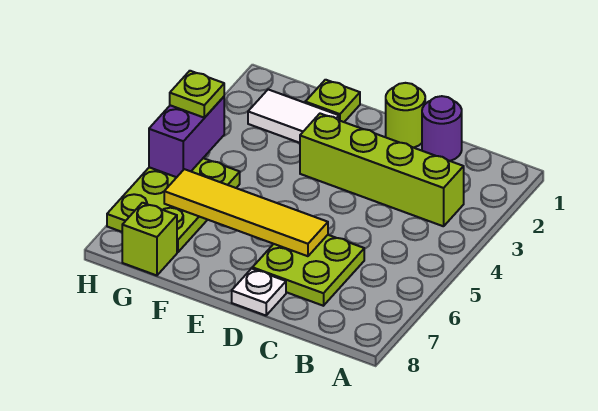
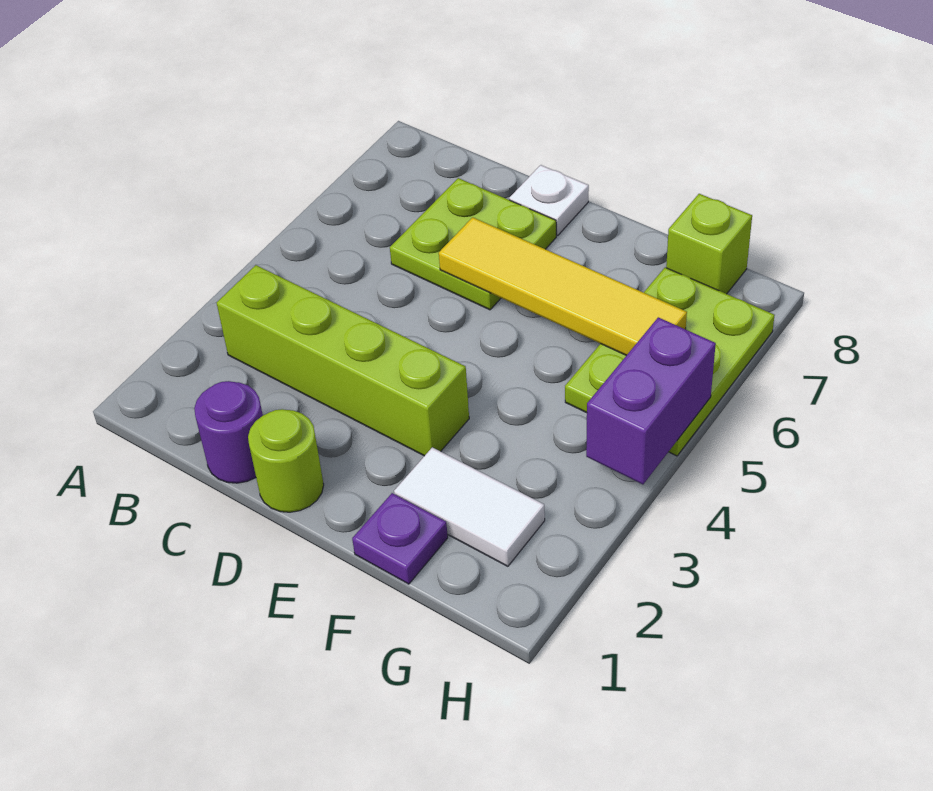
lime plate F1 level 1 -> purple plate F1 level 1
lime plate H4 level 3 -> none

